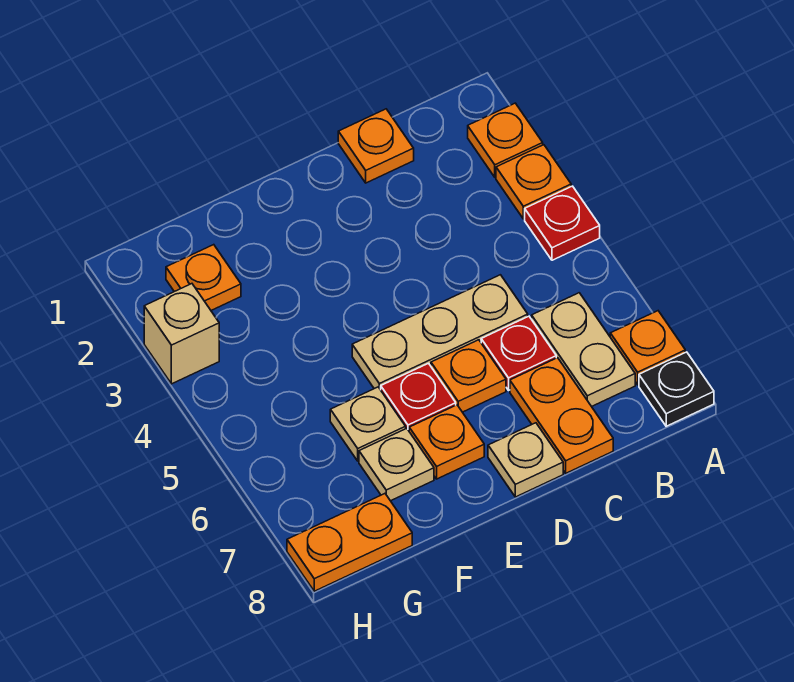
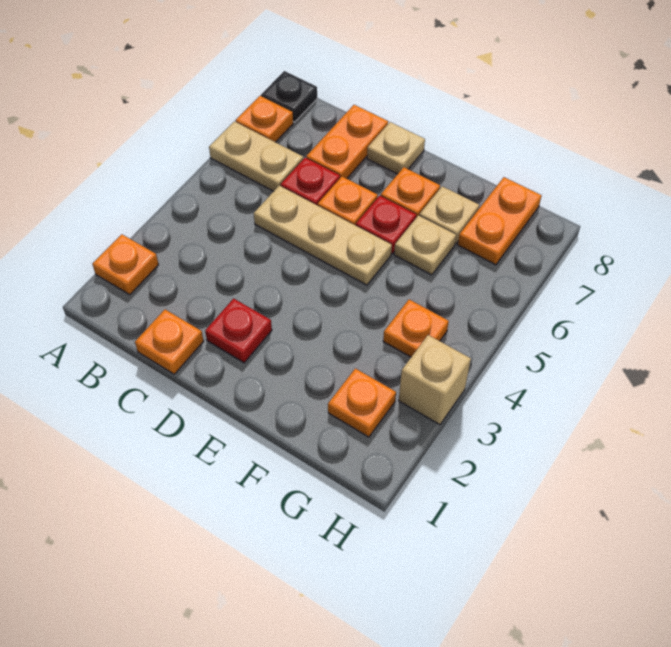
orange plate A3 level 1 -> orange plate G4 level 1
red plate A4 level 1 -> red plate D2 level 1
tan plate B6:B7 level 1 -> tan plate A6:B6 level 1
orange plate G8:H8 level 1 -> orange plate G7:G8 level 1

